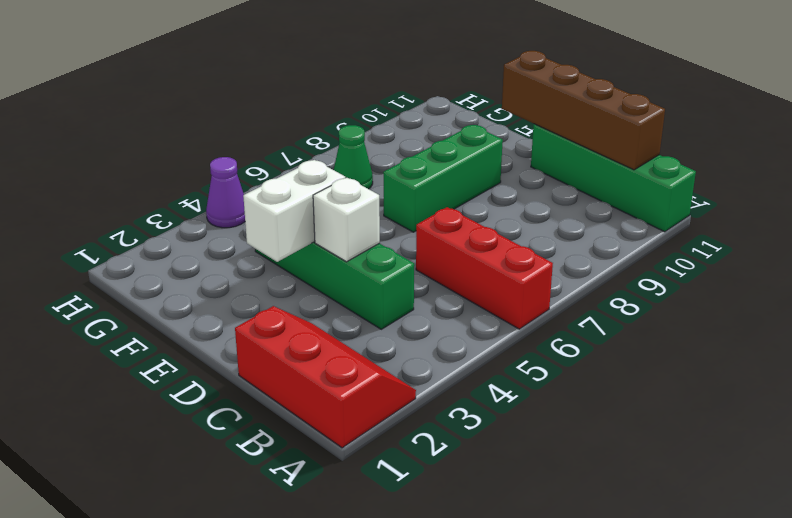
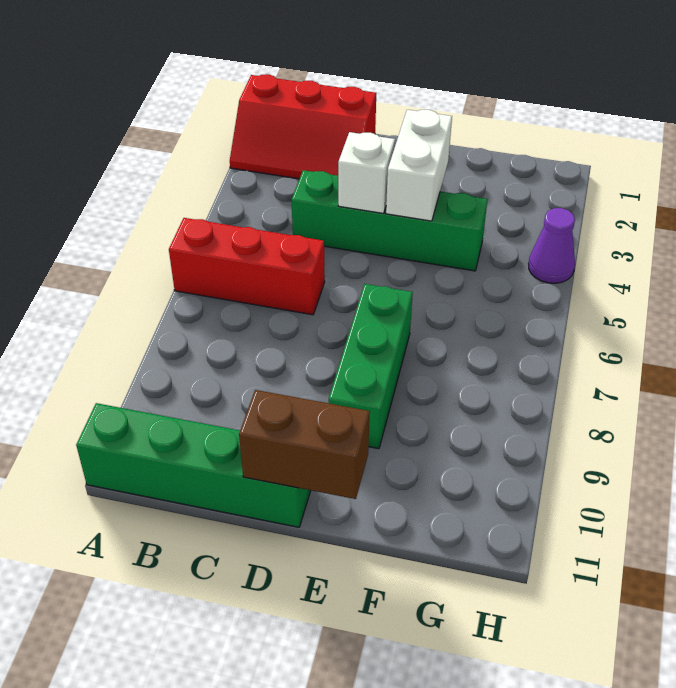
brown brick B11:E11 level 2 -> brown brick D11:E11 level 2
green cone G7 level 1 -> none

